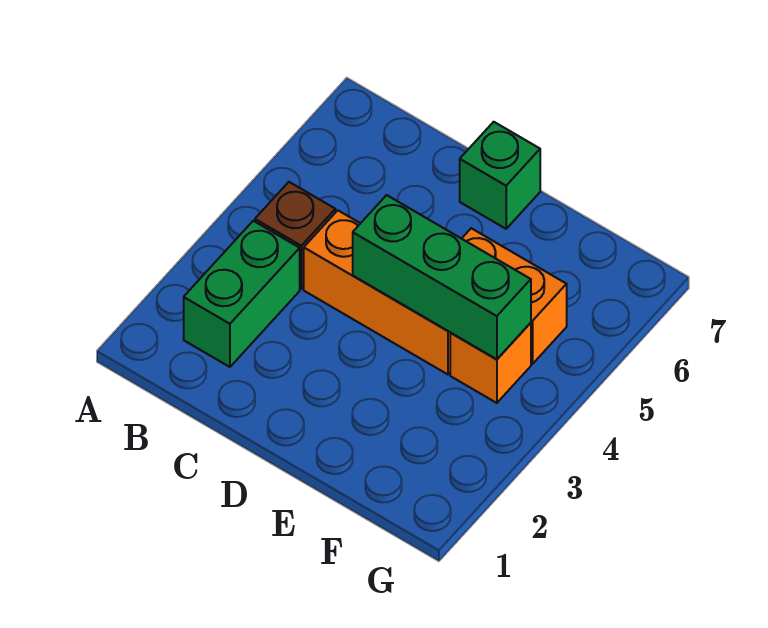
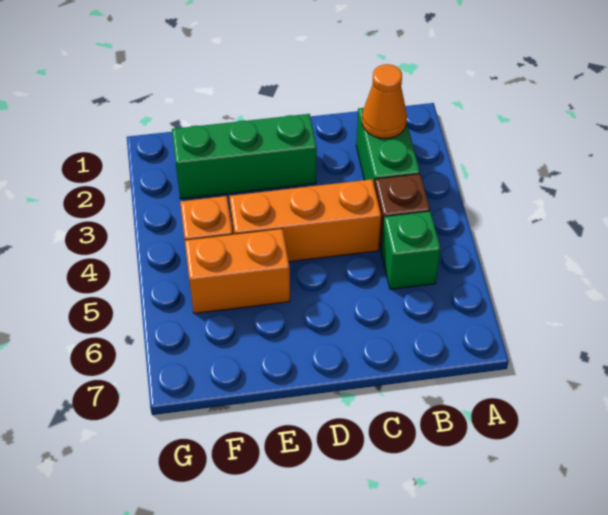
none -> orange cone B2 level 2
green brick D4:F4 level 2 -> green brick D2:F2 level 1
green brick D7 level 1 -> green brick B5 level 1

